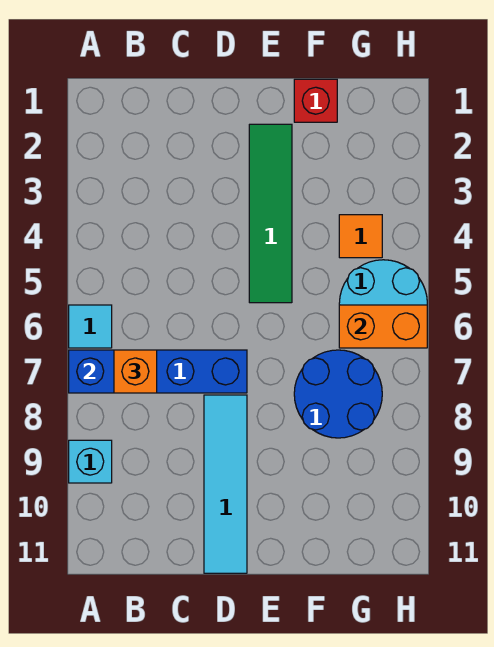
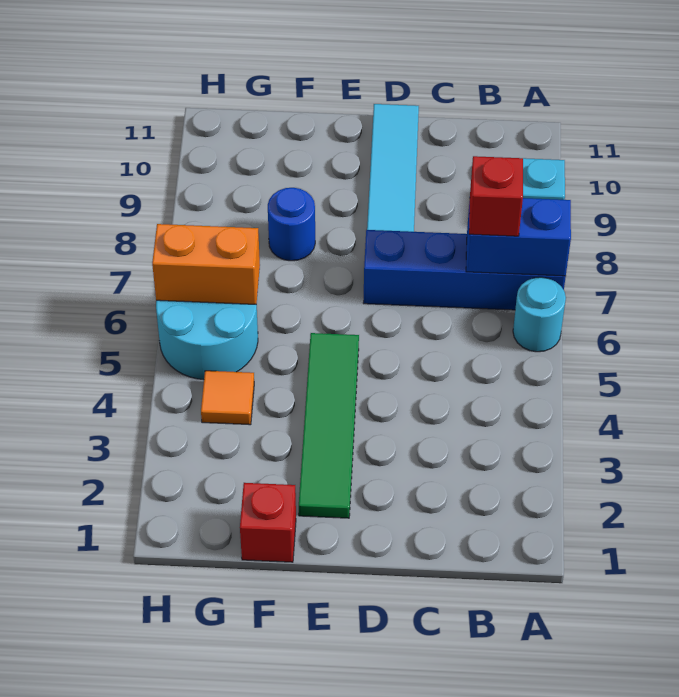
cyan tile A6 level 1 -> cyan round brick A6 level 1
orange brick B7 level 3 -> red brick B7 level 3
blue round brick F7:G8 level 1 -> blue round brick F8 level 1

